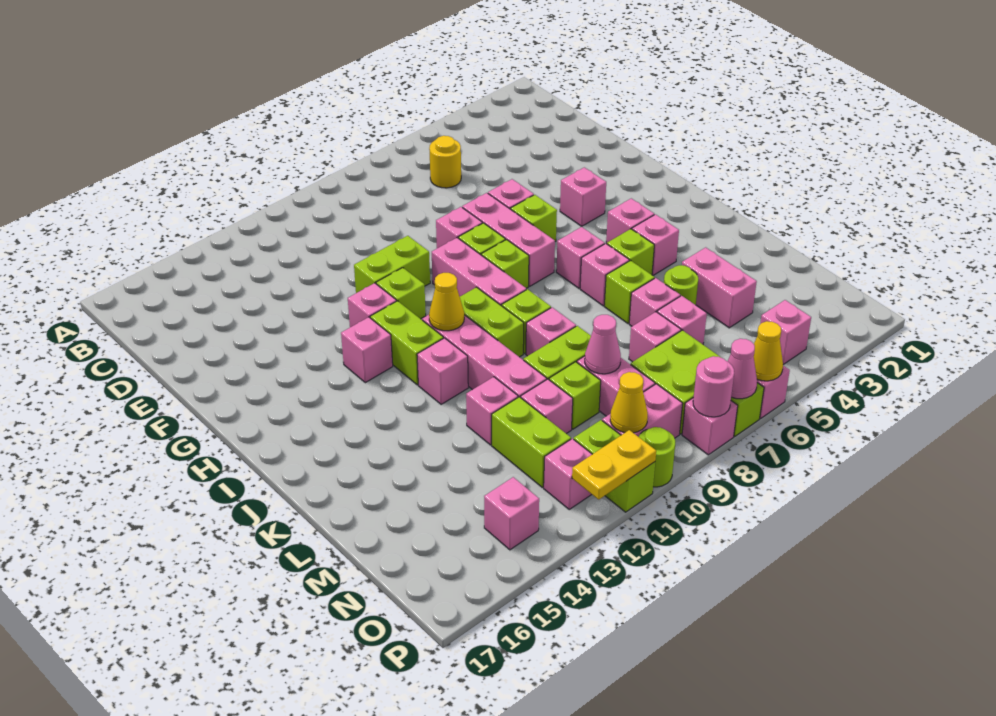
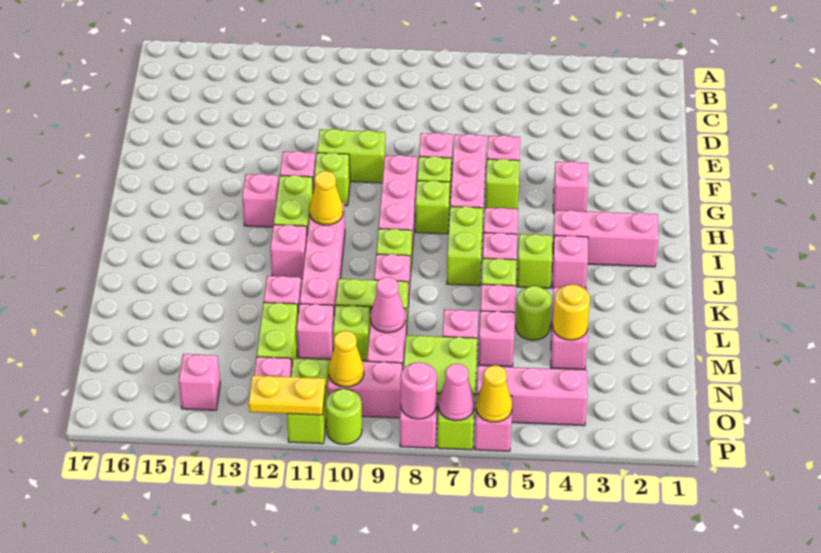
yellow round brick C6 level 1 -> yellow round brick M4 level 2
pink brick I4 level 1 -> pink brick I2:I4 level 1
lime brick I10:J10 level 1 -> lime brick I7:J7 level 1
pink brick O4 level 1 -> pink brick O4:O6 level 1

